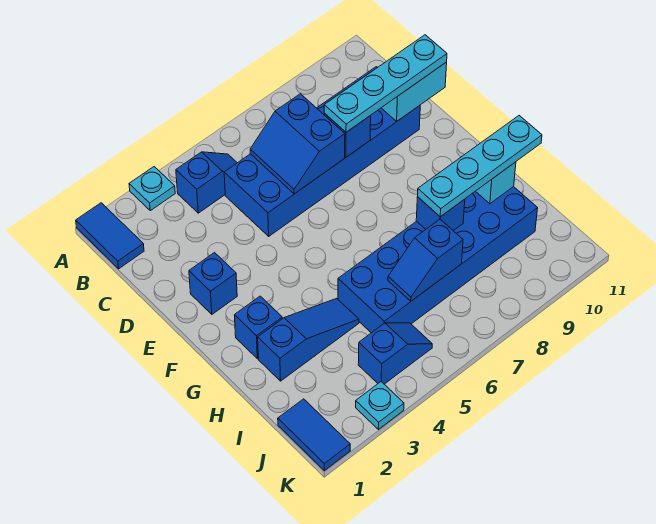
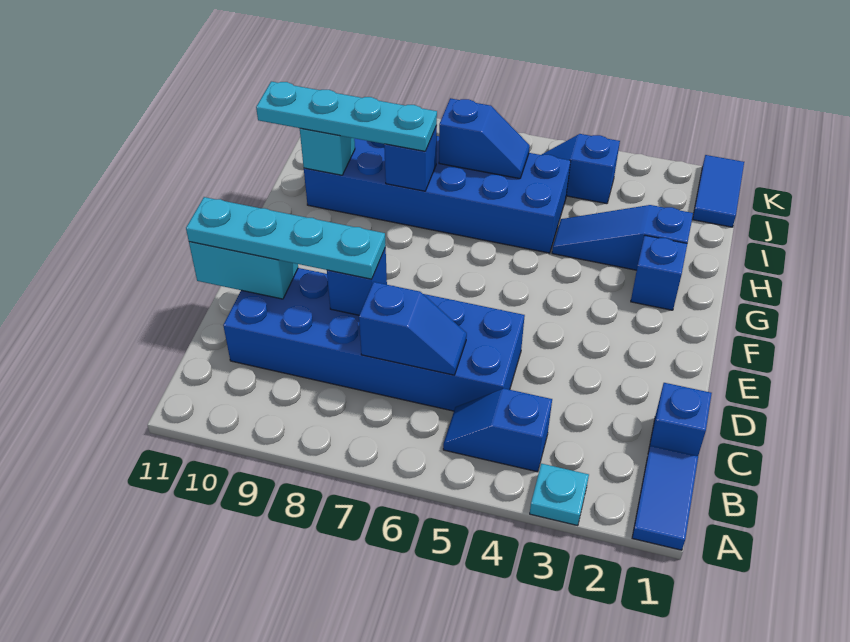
blue slope C6:D7 level 2 top 7 -> blue slope C6:C7 level 2 top 7
blue brick E2 level 1 -> blue brick C1 level 1
cyan plate K3 level 1 -> none

